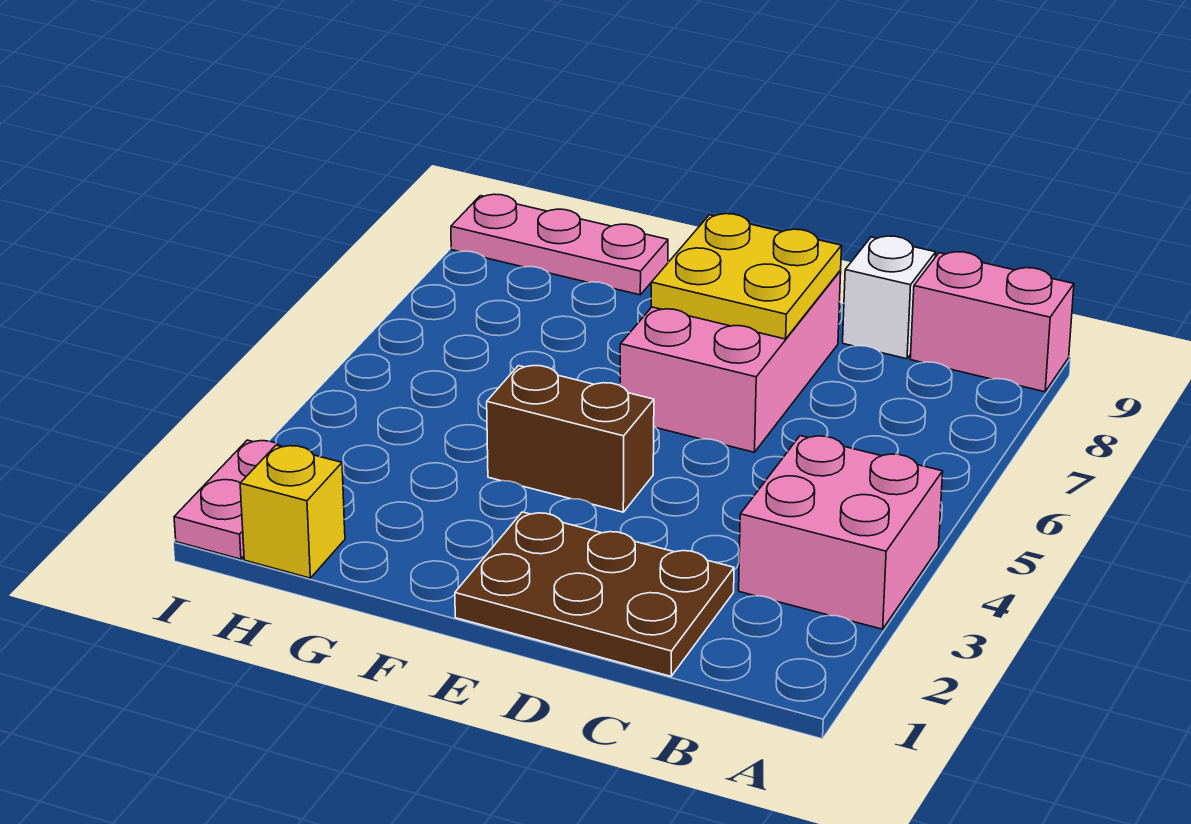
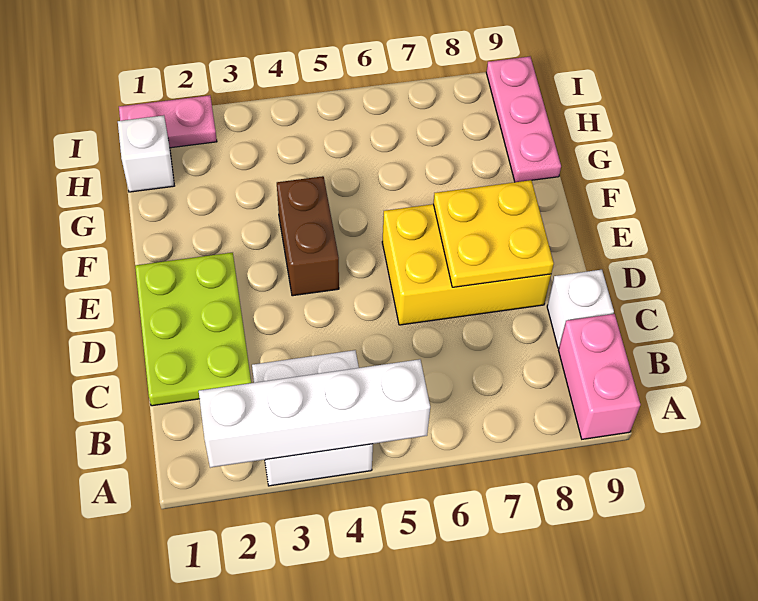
none -> white brick A2:A5 level 2
pink brick A3:B4 level 1 -> white brick A3:B4 level 1
brown plate C1:E2 level 1 -> lime plate C1:E2 level 1
pink brick D6:E8 level 1 -> yellow brick D6:E8 level 1
yellow brick H1 level 1 -> white brick H1 level 1

